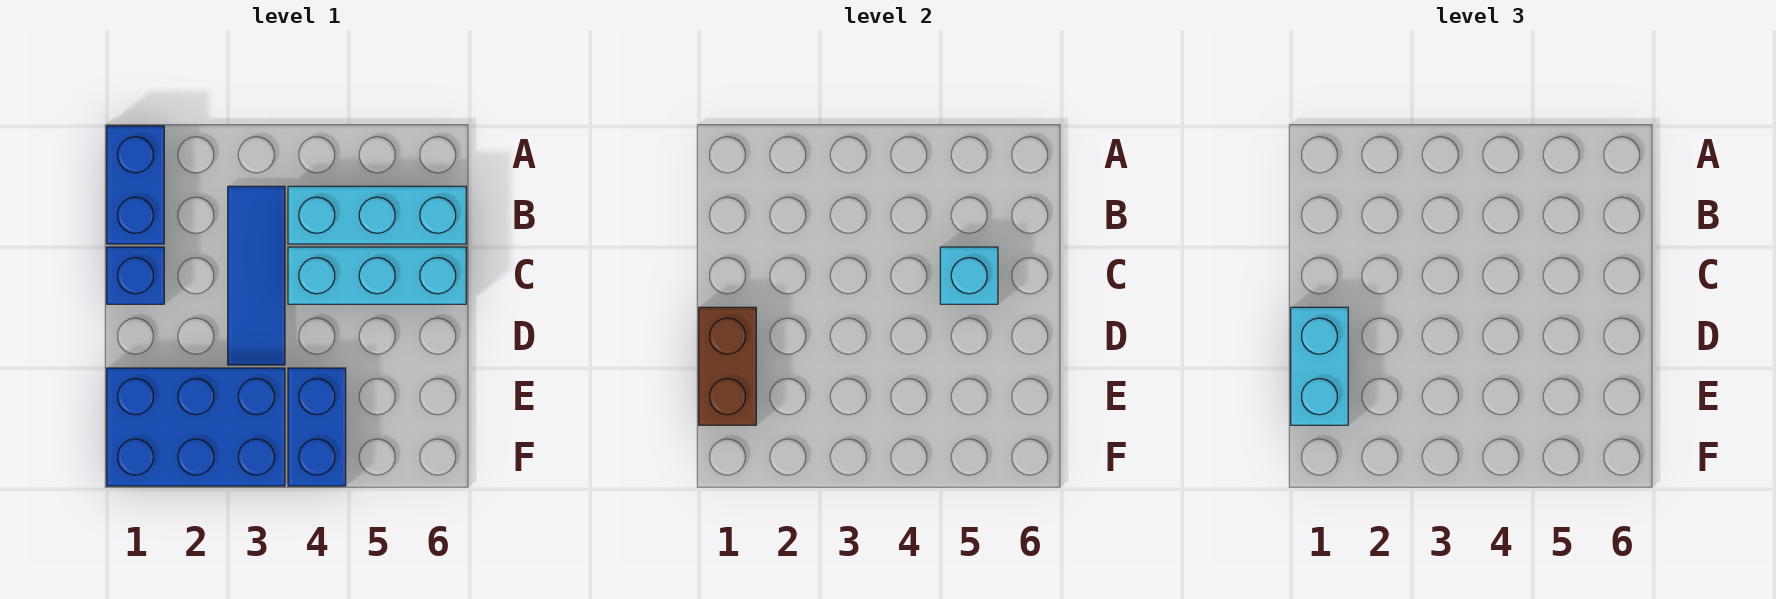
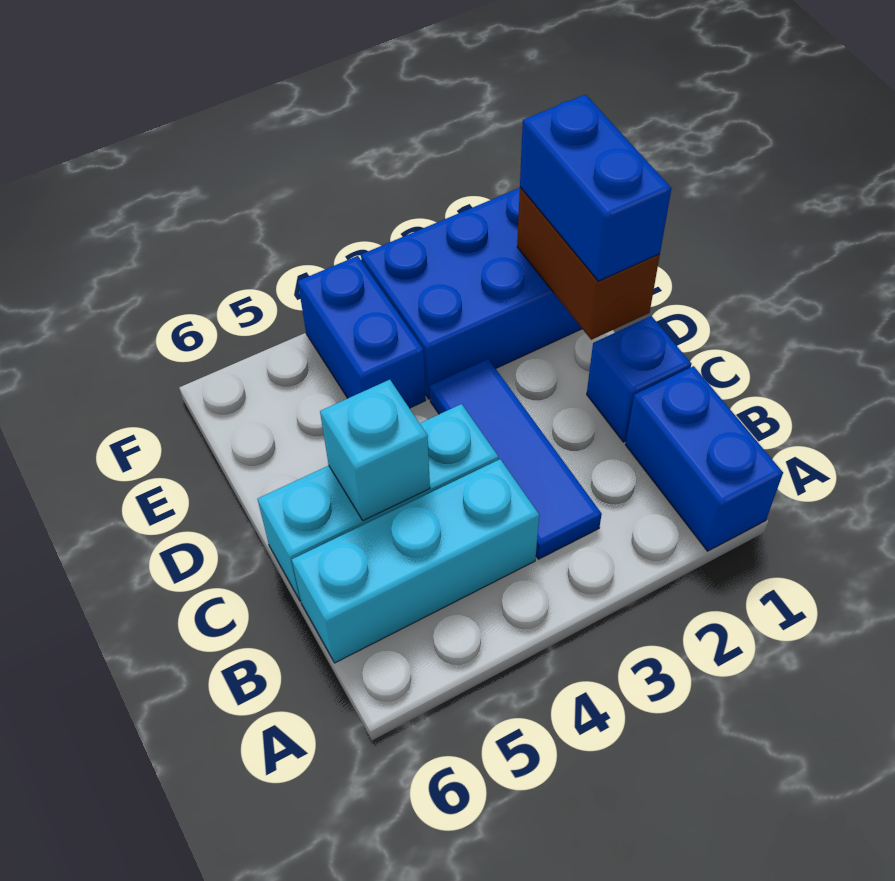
cyan brick D1:E1 level 3 -> blue brick D1:E1 level 3

